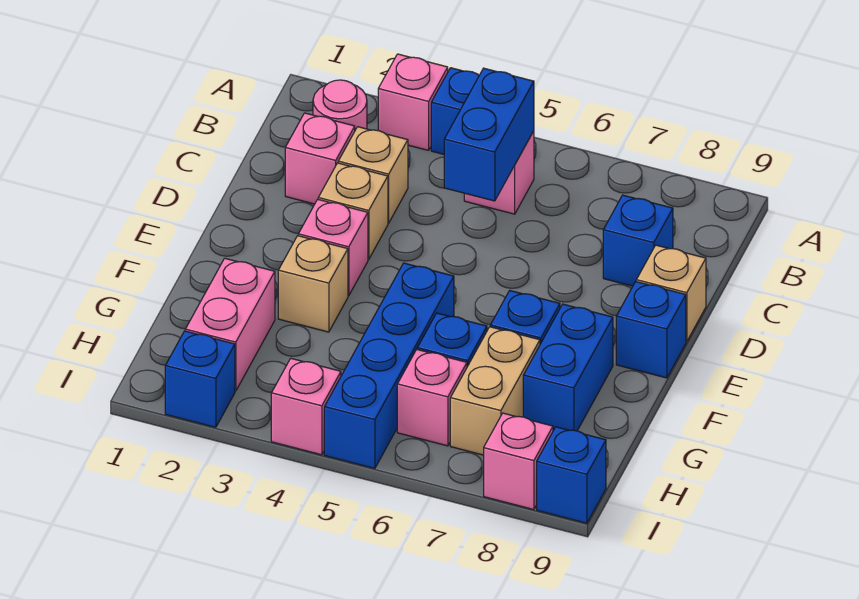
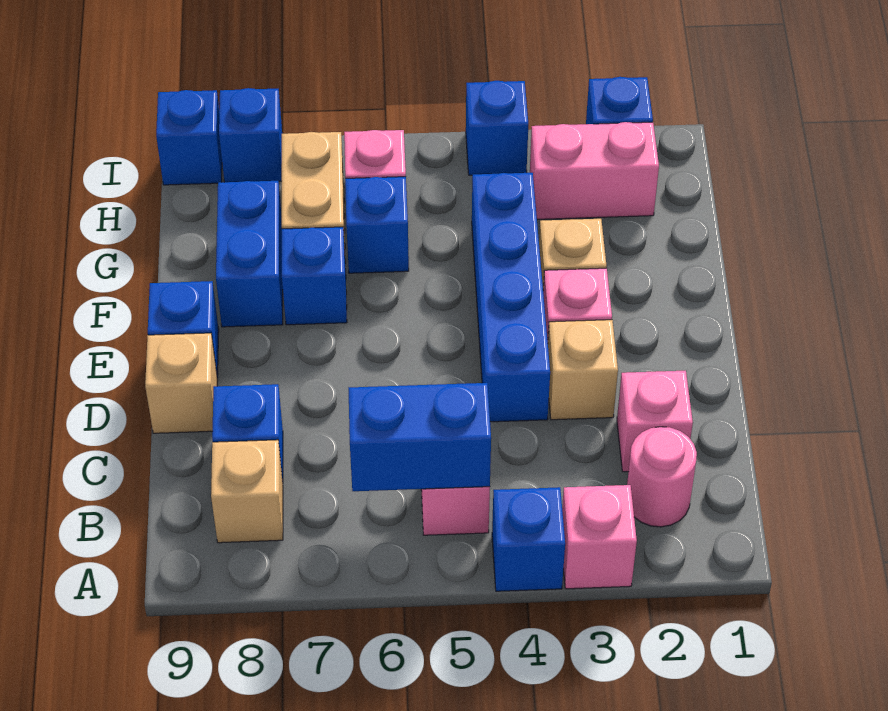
blue brick B5:C5 level 2 -> blue brick B5:B6 level 2
tan brick C3 level 1 -> tan brick B8 level 1
blue brick F5:I5 level 1 -> blue brick D4:G4 level 1
pink brick G2:H2 level 1 -> pink brick H2:H3 level 1
pink brick I4 level 1 -> blue brick I4 level 1
pink brick I8 level 1 -> blue brick I8 level 1

